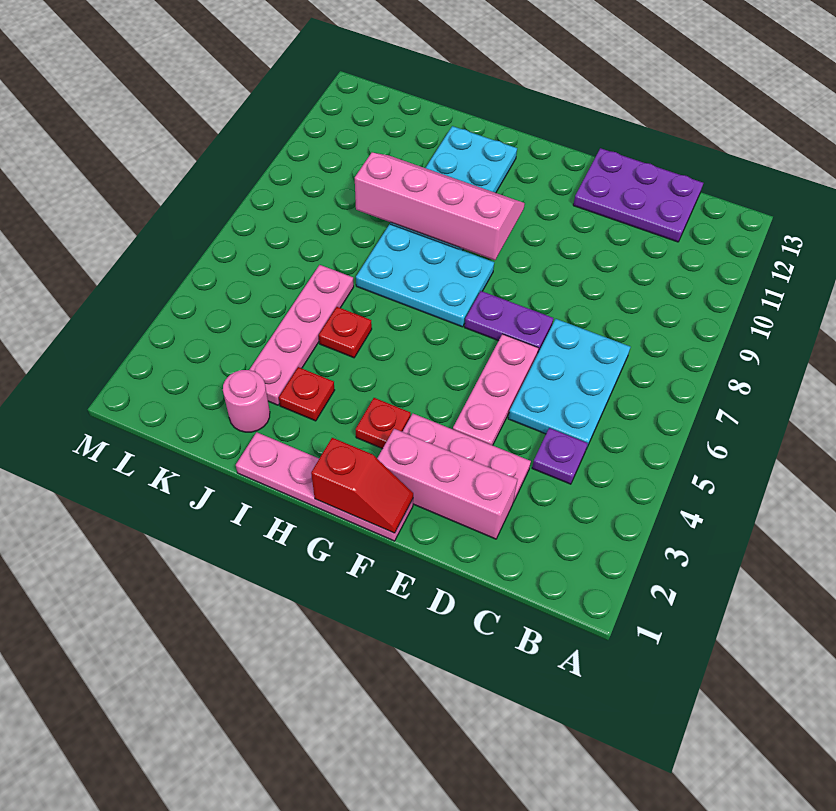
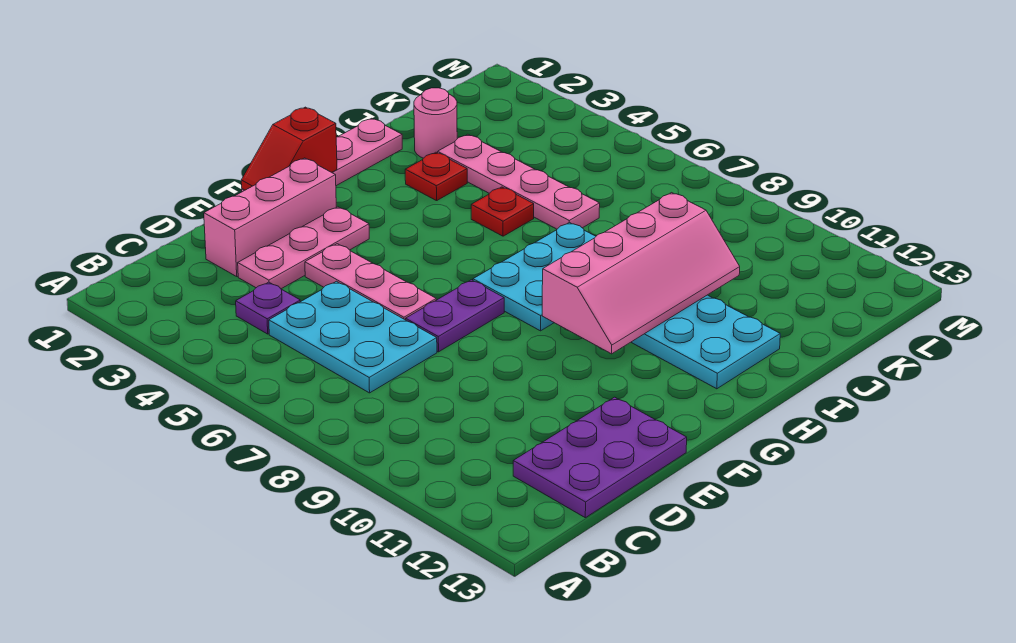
red plate G3 level 1 -> none

